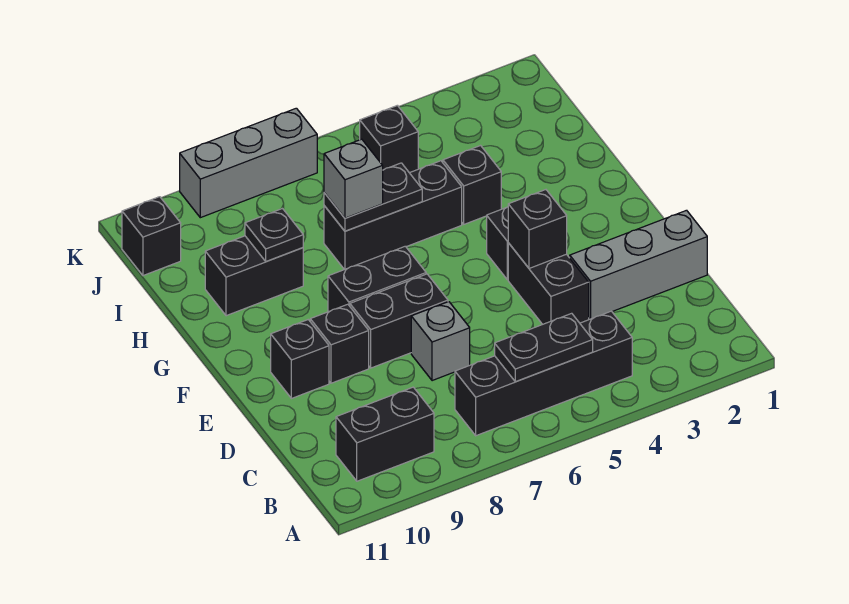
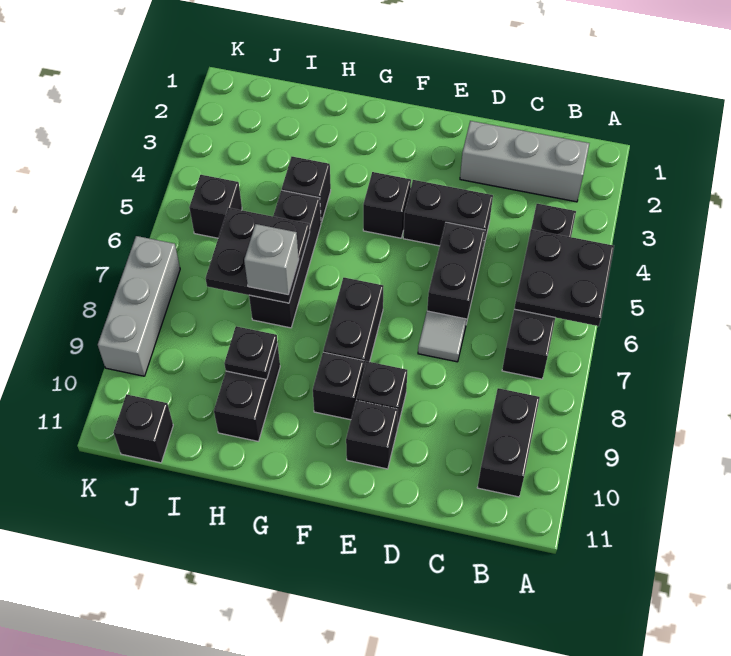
black plate B5:B6 level 2 -> black plate A5:B6 level 2
grey brick D1:D3 level 1 -> grey brick B2:D2 level 1
grey brick D7 level 1 -> grey tile D7 level 1
black brick E4 level 2 -> black brick F9 level 1
black brick E7:E8 level 1 -> black brick D5:D6 level 1
black plate H6:H7 level 2 -> black plate H6:I7 level 2

